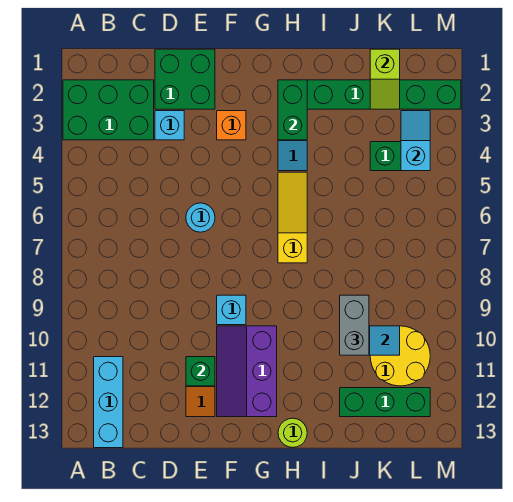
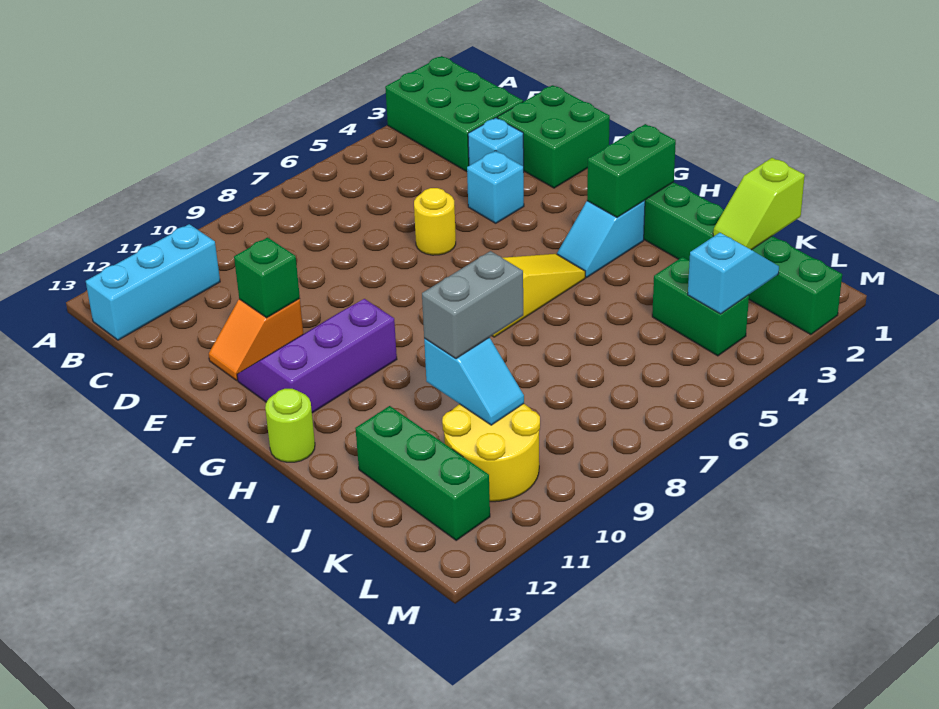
cyan round brick E6 level 1 -> yellow round brick E6 level 1
orange brick F3 level 1 -> none
cyan brick F9 level 1 -> cyan brick E4 level 1

